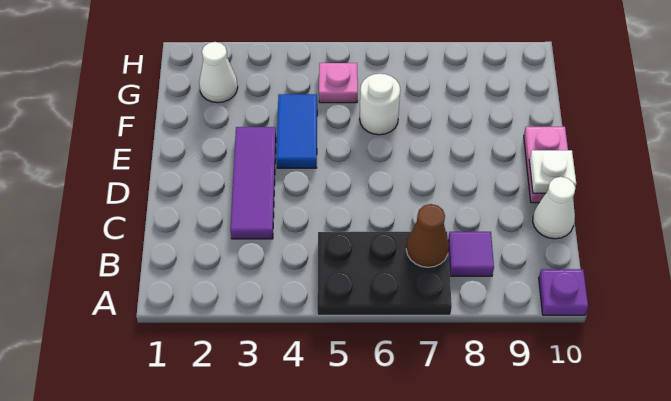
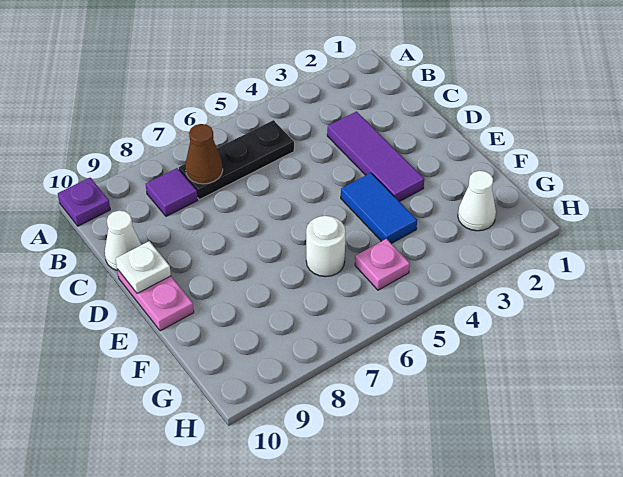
black plate A5:B7 level 1 -> black plate B5:B7 level 1

